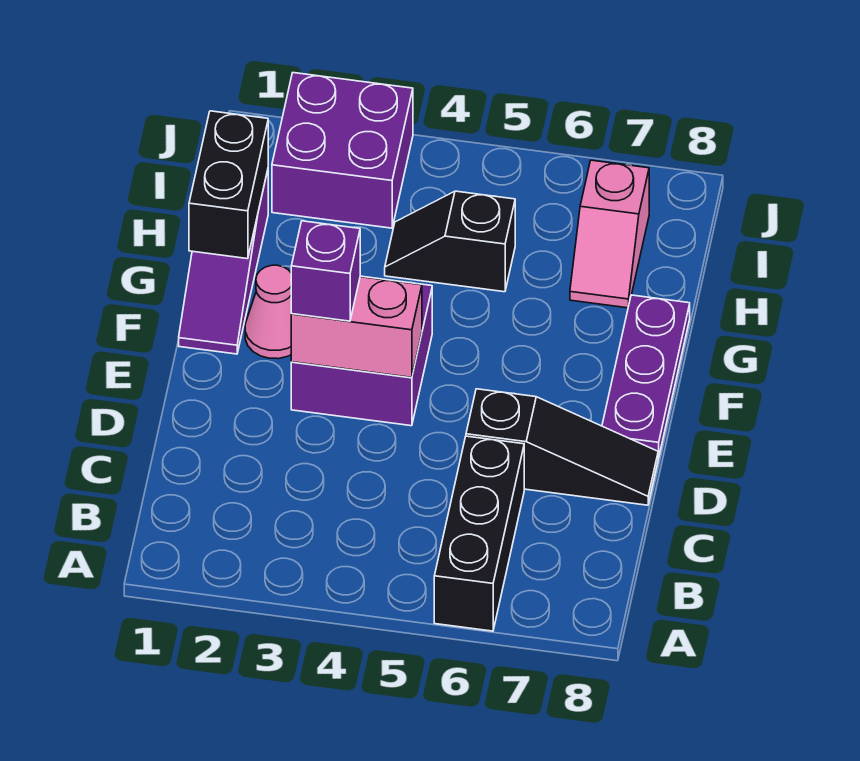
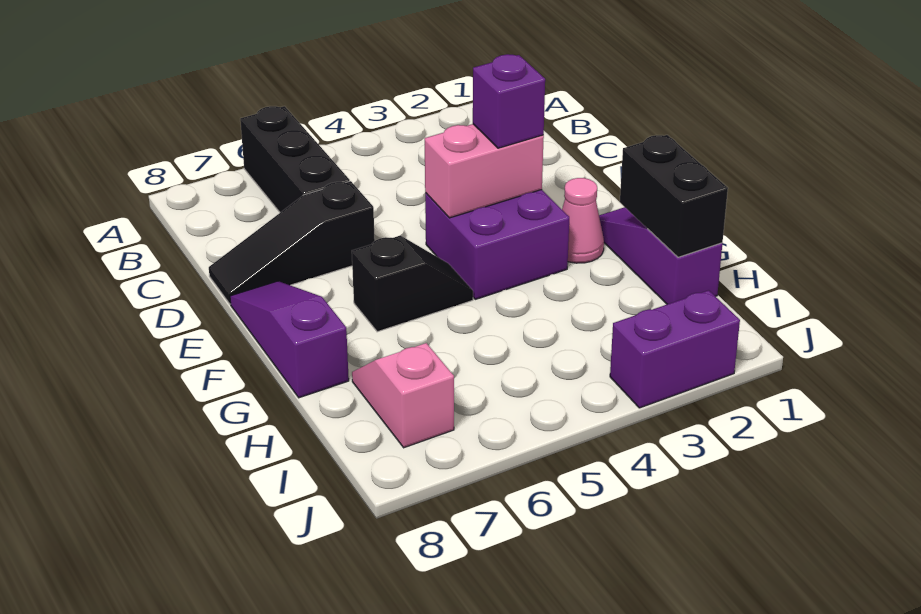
purple plate E8:G8 level 1 -> purple slope E8:G8 level 1 top G
black slope H4:H5 level 1 top 5 -> black slope F5:F6 level 1 top 6
purple brick I2:J3 level 1 -> purple brick J2:J3 level 1

